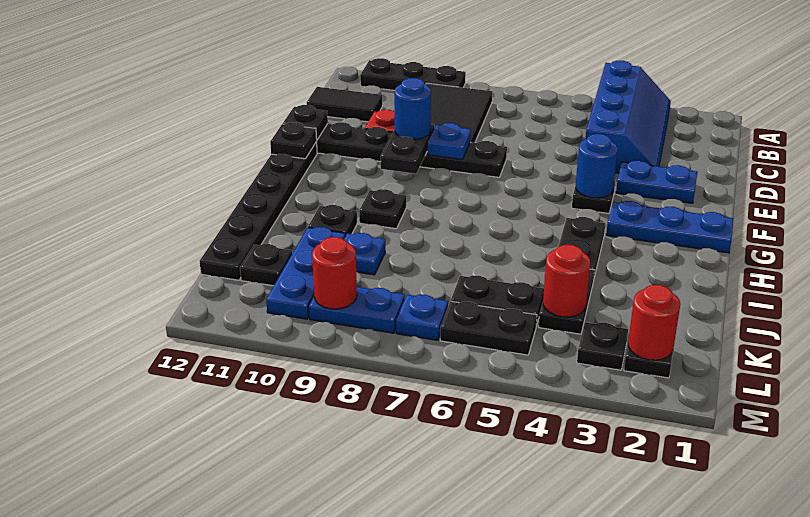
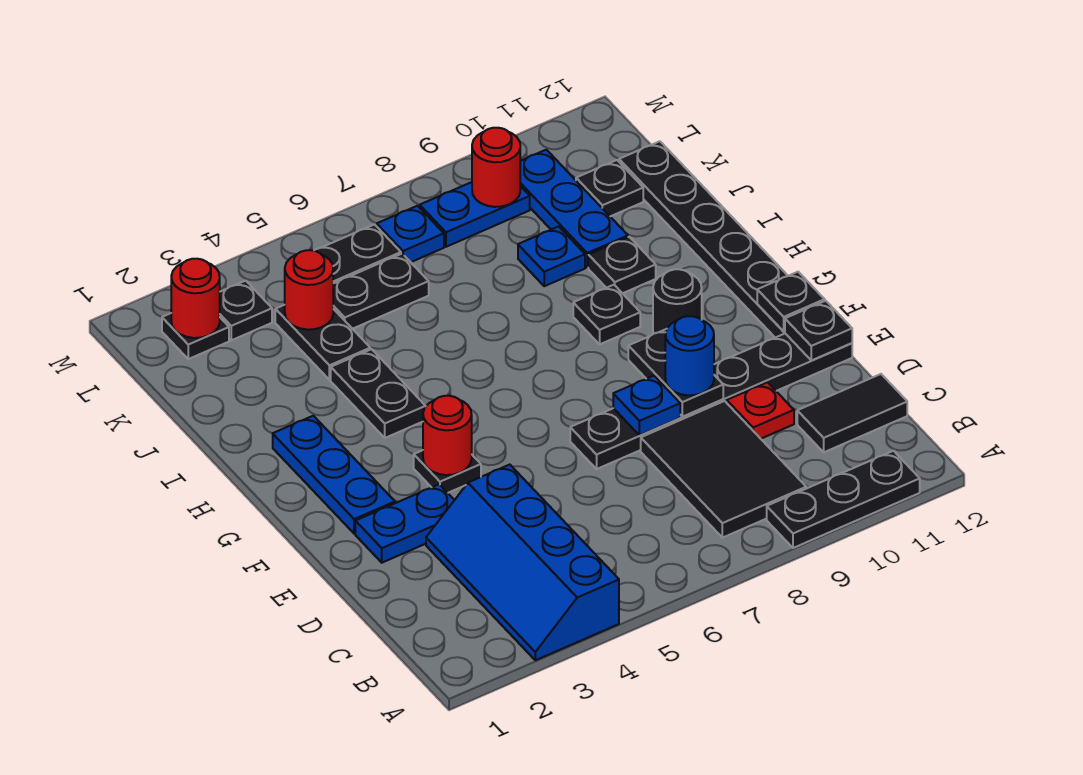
blue round brick F4 level 2 -> red round brick F4 level 2
blue plate G1:G3 level 1 -> blue plate F2:H2 level 1
none -> black round brick G10 level 1

